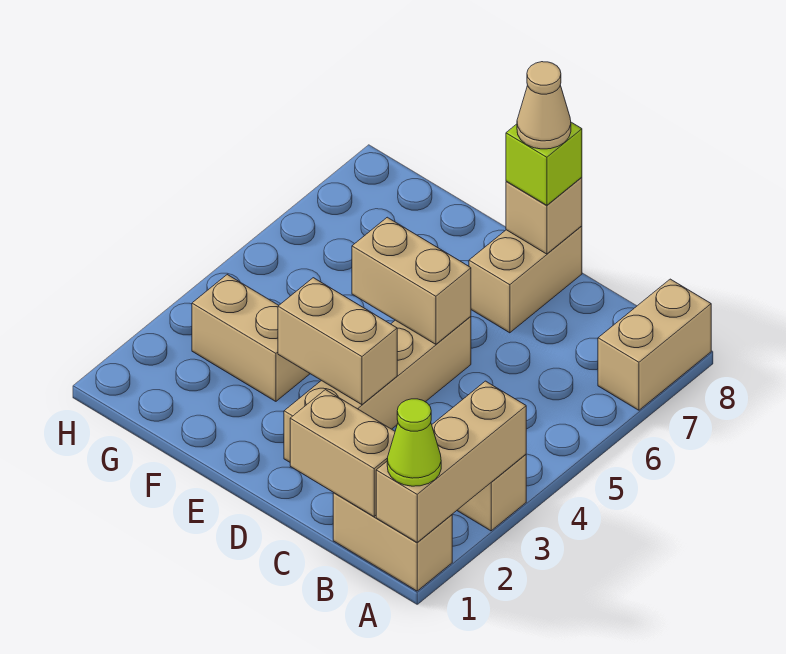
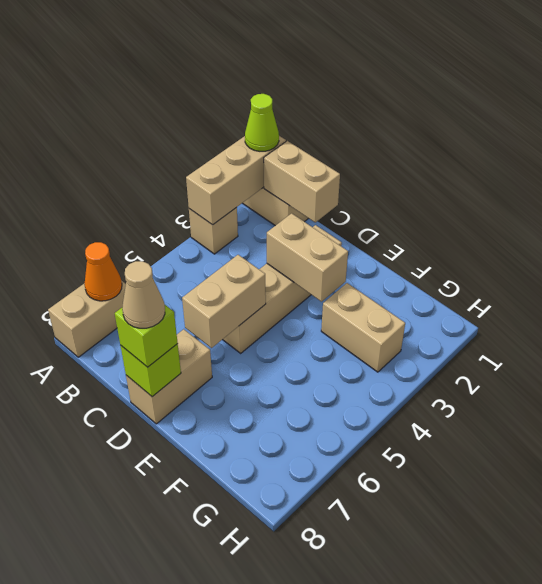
none -> orange cone A7 level 2
tan brick D5:E5 level 2 -> tan brick D5:D6 level 2
tan brick D8 level 2 -> lime brick D8 level 2

